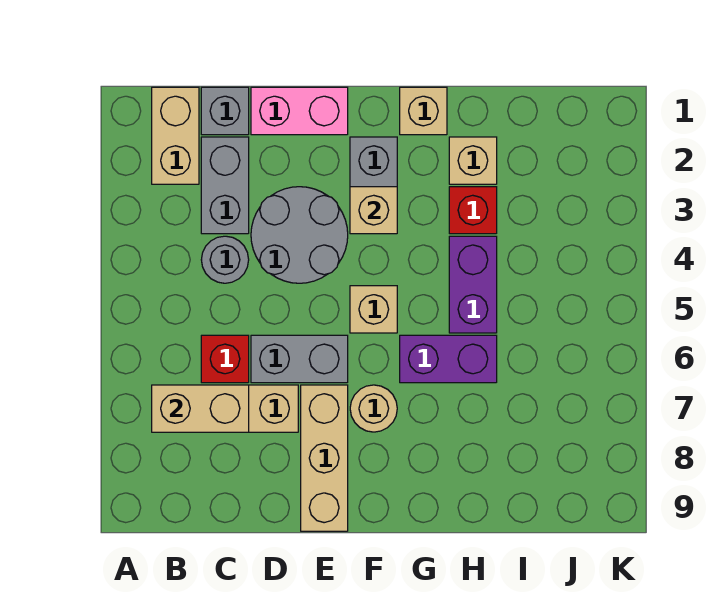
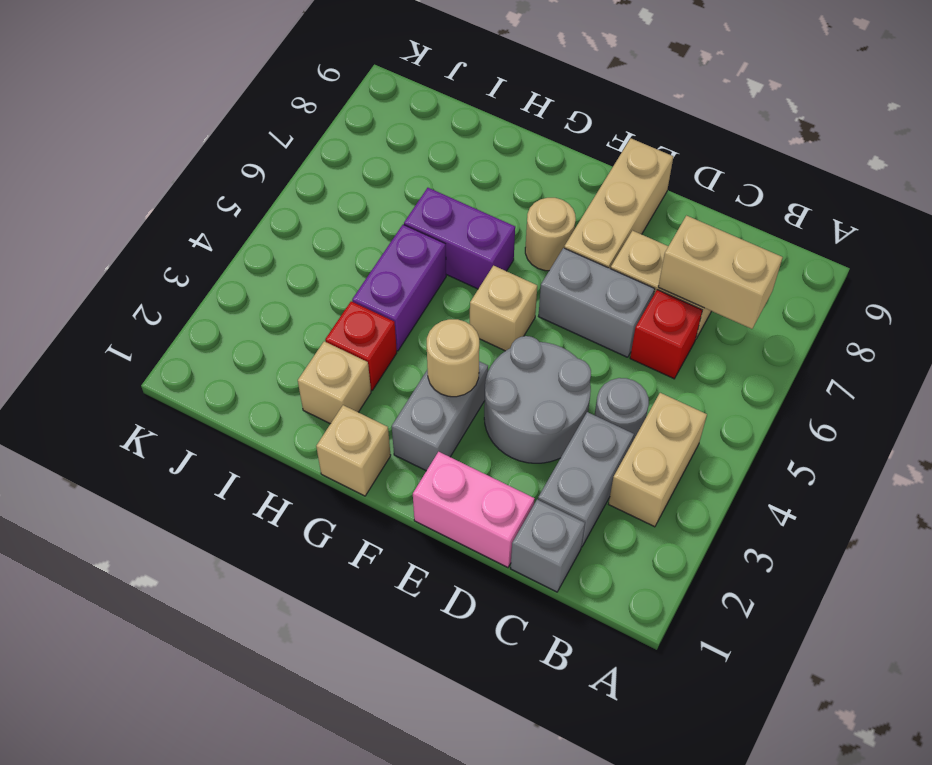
tan brick B1:B2 level 1 -> tan brick B3:B4 level 1
tan brick F3 level 2 -> tan round brick F3 level 2

